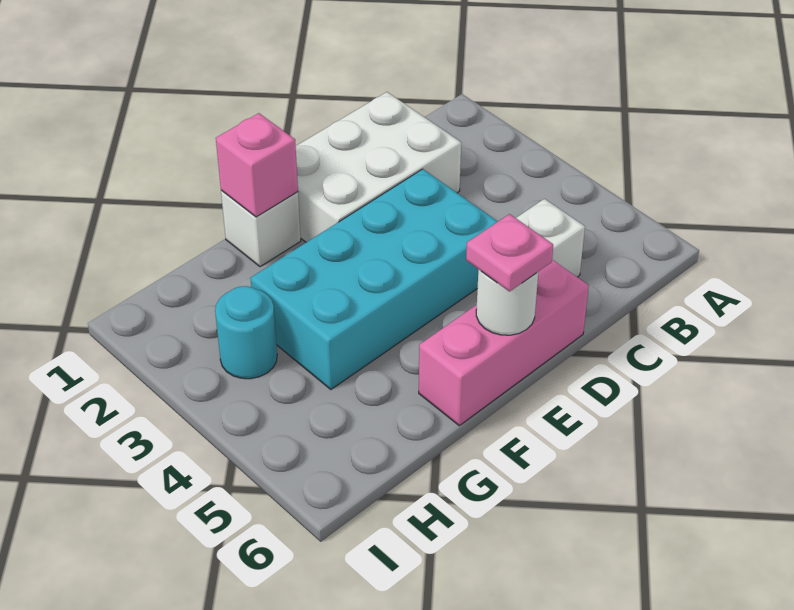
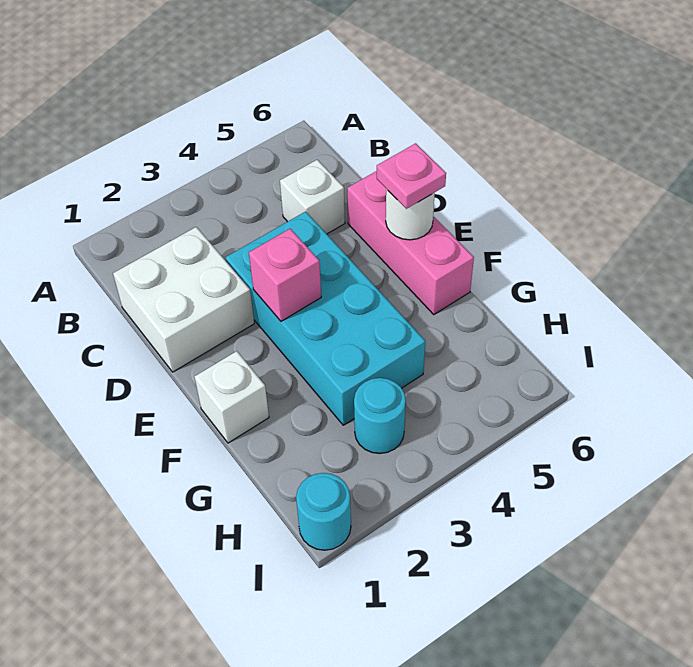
white brick C1:E2 level 1 -> white brick C1:D2 level 1
pink brick F1 level 2 -> pink brick E3 level 2
none -> cyan round brick I1 level 1

